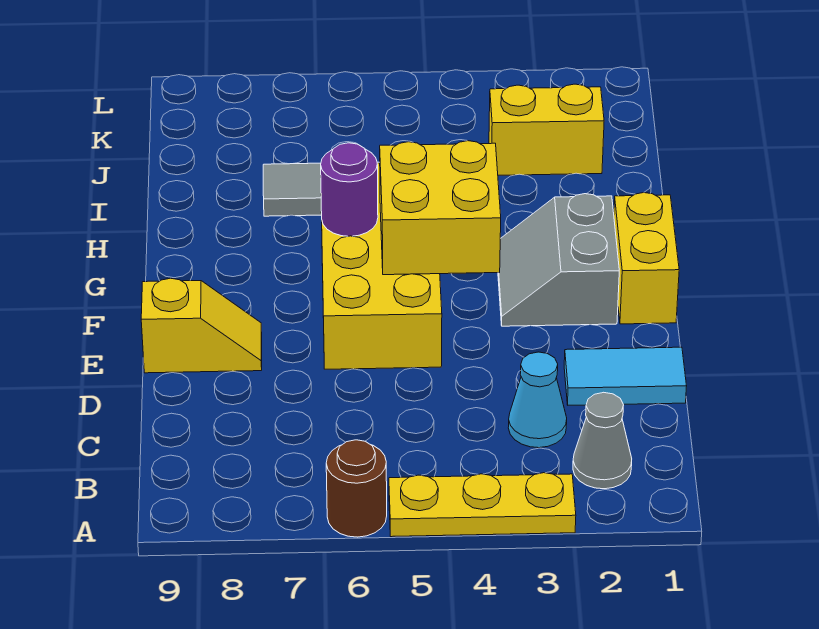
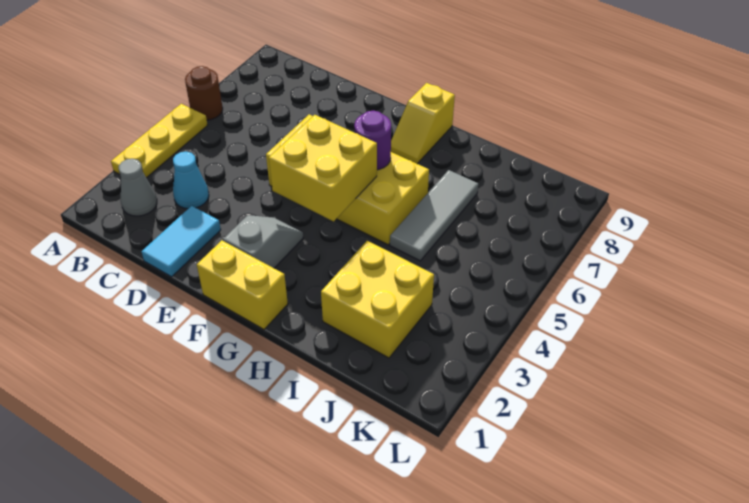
yellow slope E8:E9 level 1 top 9 -> yellow slope G8:G9 level 1 top 9
grey slope F2:G3 level 1 top 2 -> grey slope F2:F3 level 1 top 2
yellow brick J2:J3 level 1 -> yellow brick I2:J3 level 1

